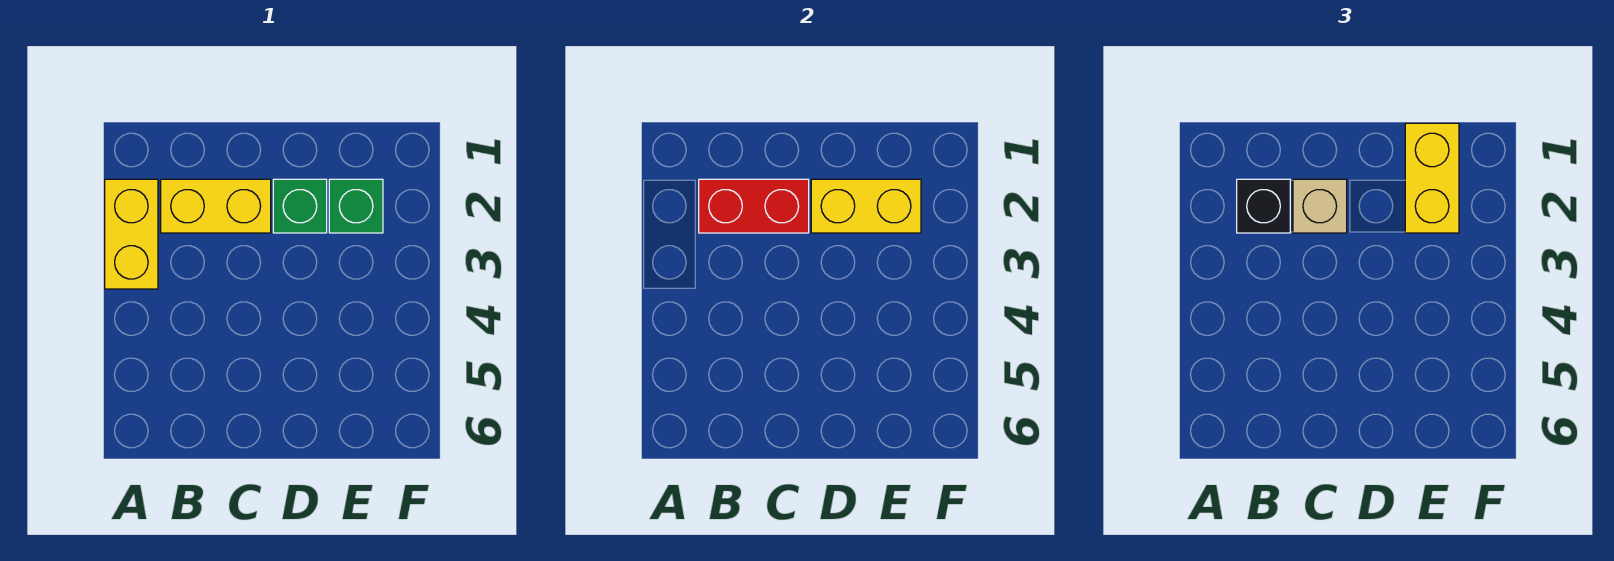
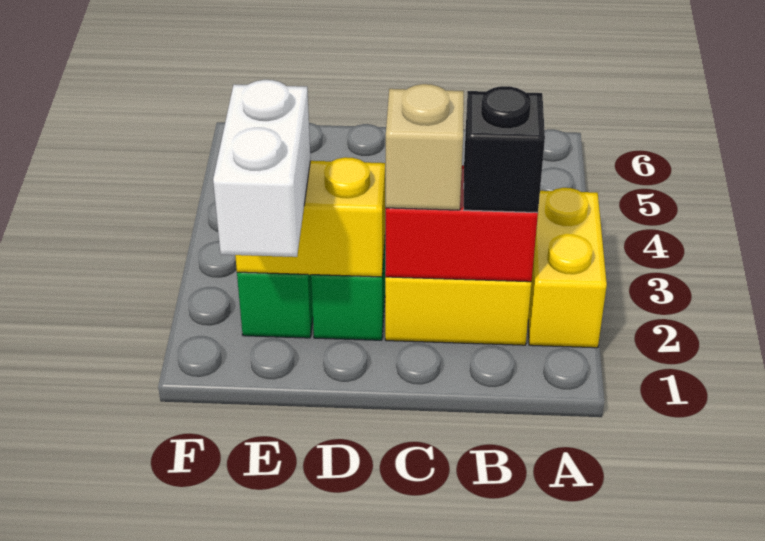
yellow brick E1:E2 level 3 -> white brick E1:E2 level 3

